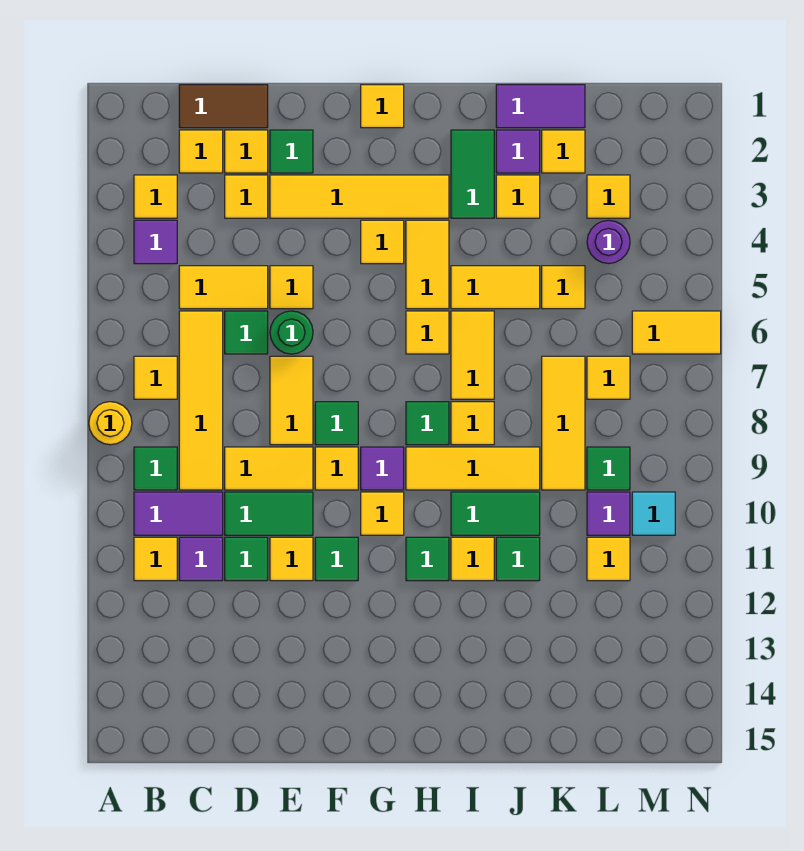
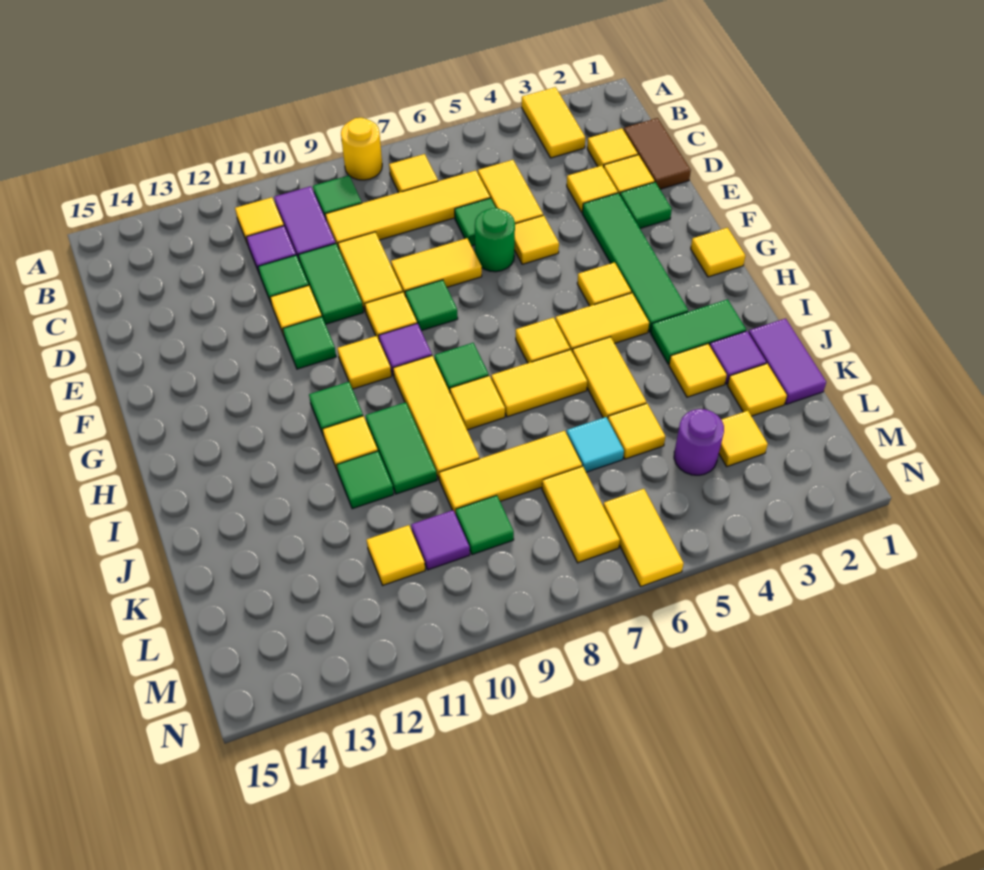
yellow tile B3 level 1 -> yellow tile A3:B3 level 1
purple tile B4 level 1 -> none
yellow tile E3:H3 level 1 -> green tile E3:H3 level 1
yellow tile L7 level 1 -> yellow tile L7:M7 level 1
cyan tile M10 level 1 -> cyan tile K6 level 1

